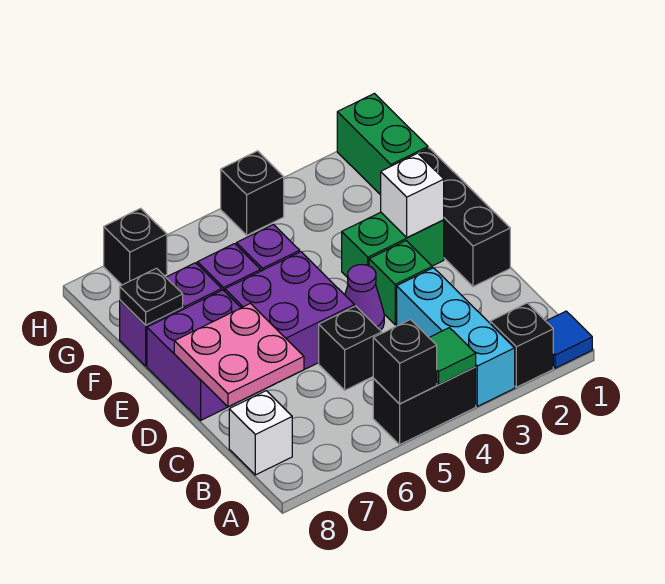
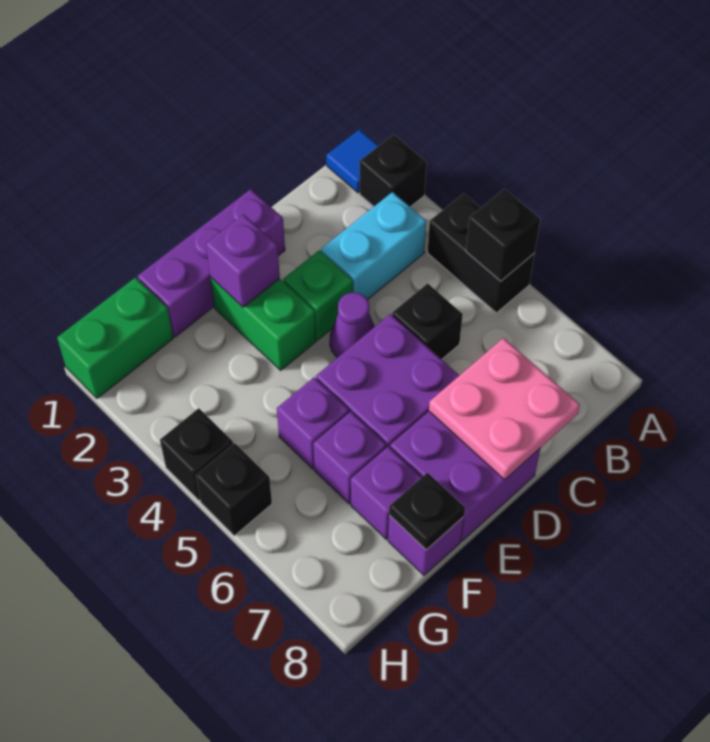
cyan brick A3:C3 level 1 -> cyan brick B3:C3 level 1
green tile A4 level 2 -> none
white brick B8 level 1 -> none
black brick D1:F1 level 1 -> purple brick D1:F1 level 1
white brick E2 level 2 -> purple brick E2 level 2
black brick H7 level 1 -> black brick H5 level 1

